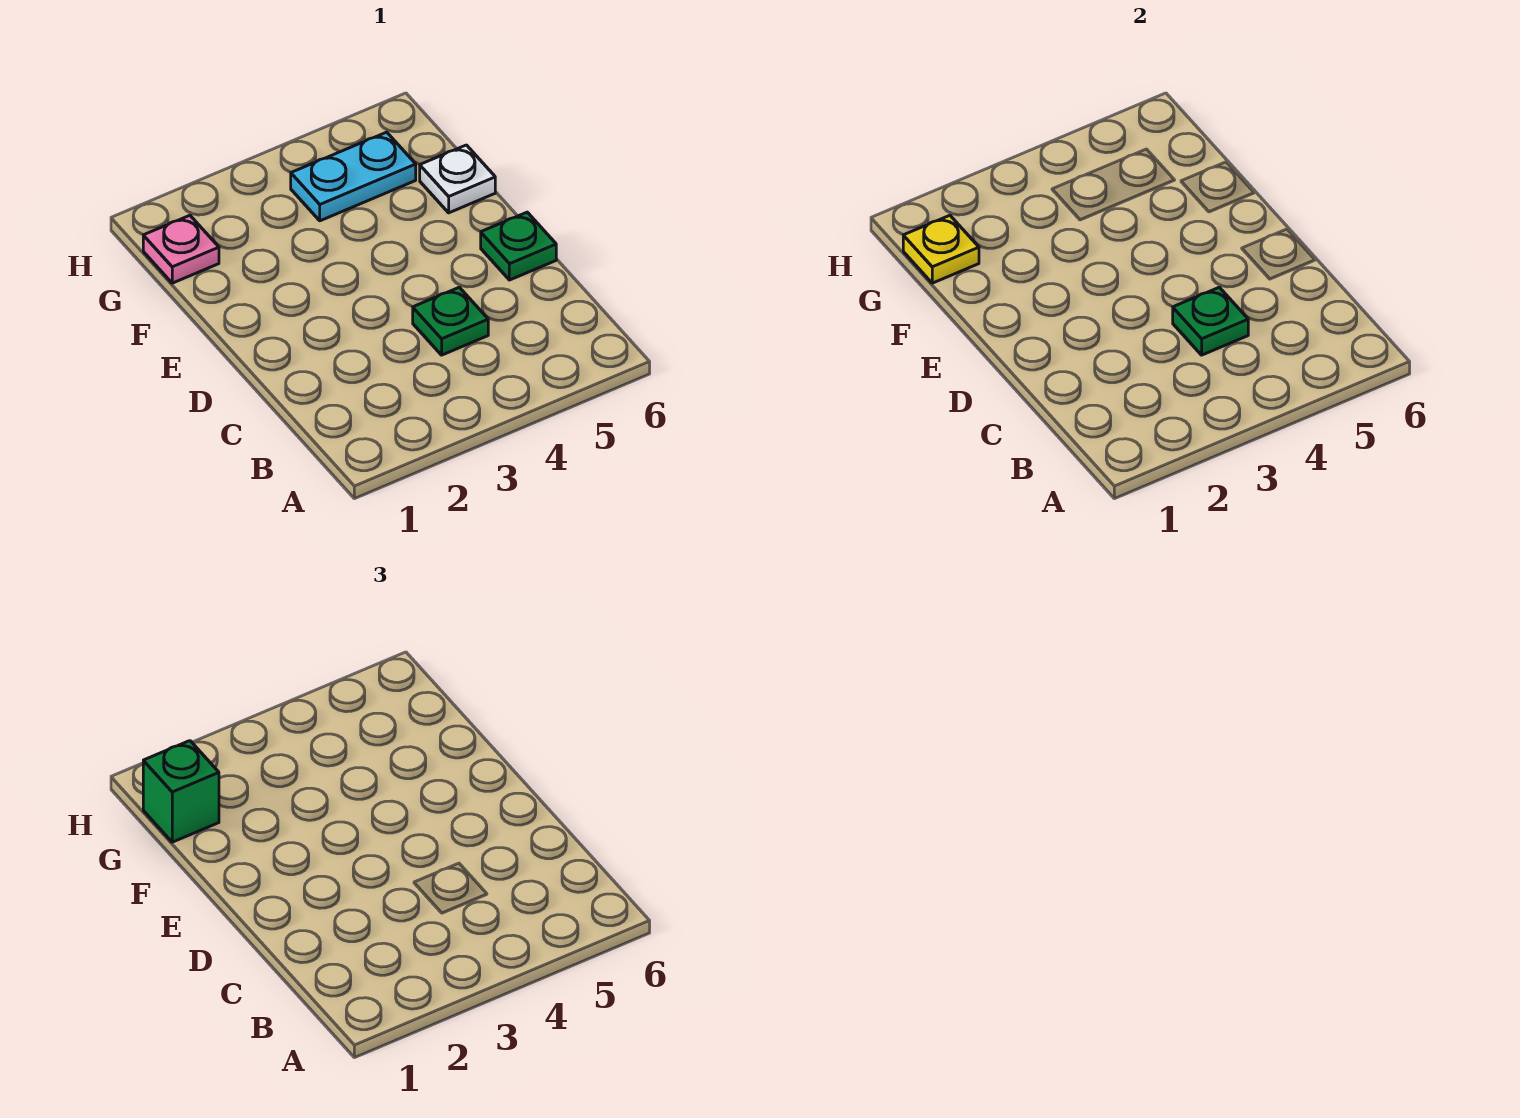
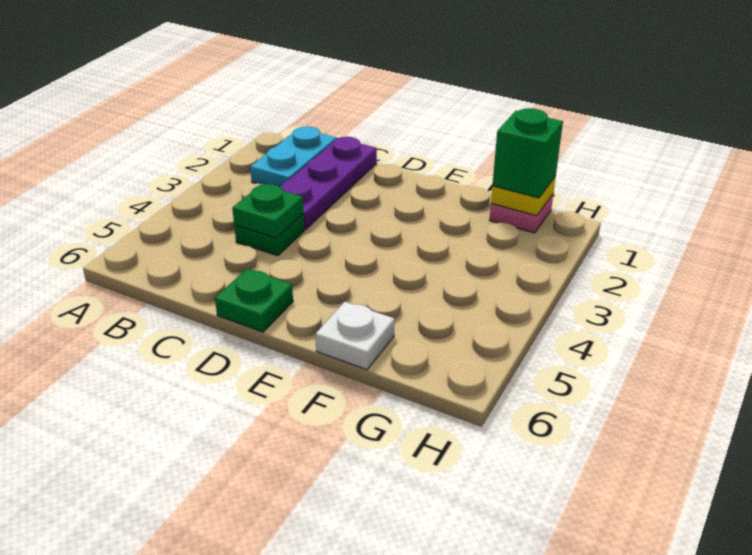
none -> purple plate C1:C3 level 1
cyan plate G4:G5 level 1 -> cyan plate B1:B2 level 1

